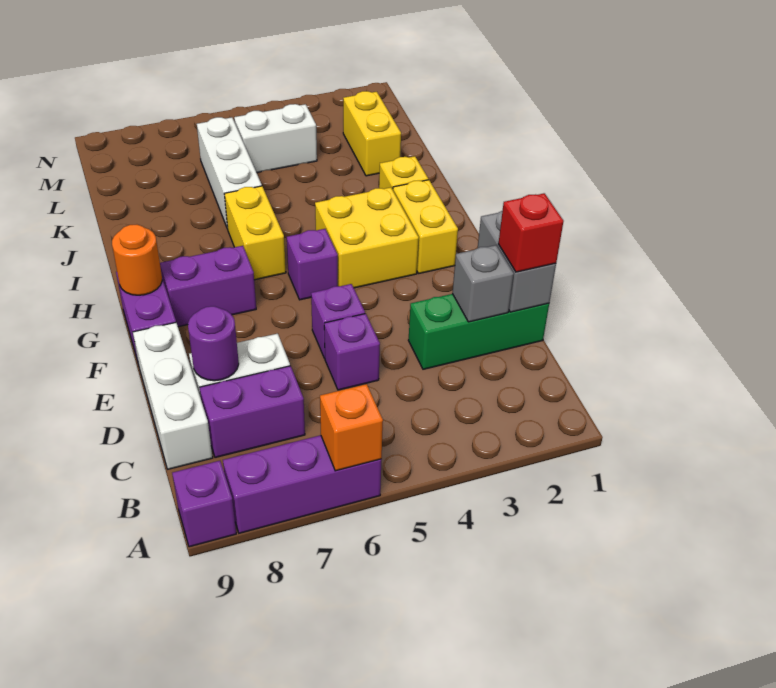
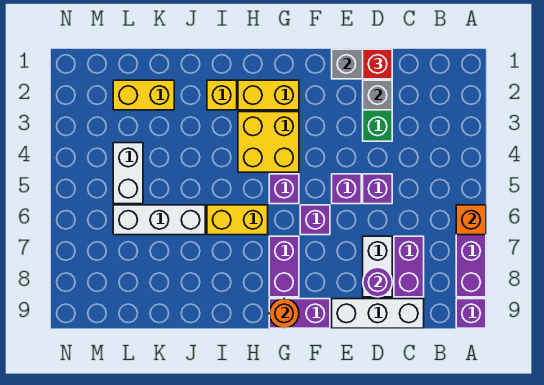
none -> purple brick F6 level 1

